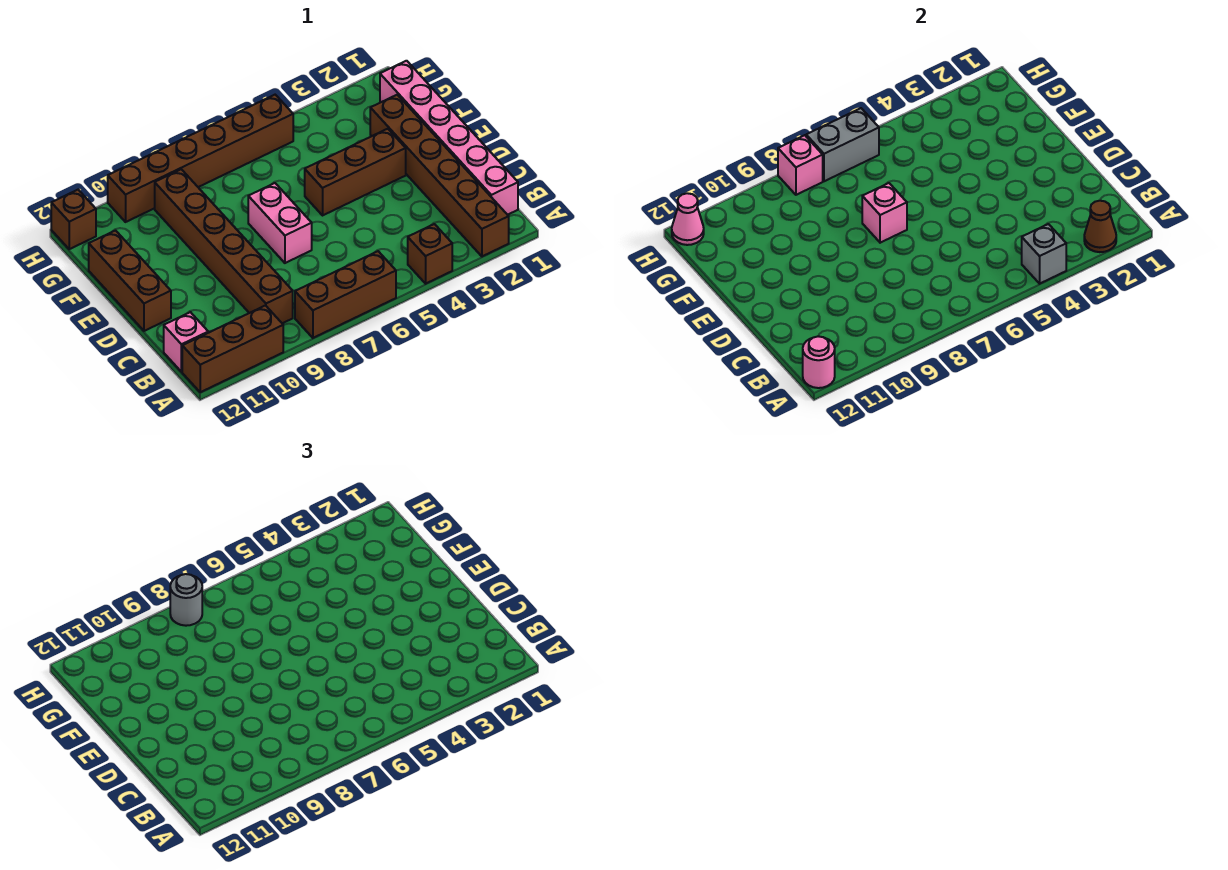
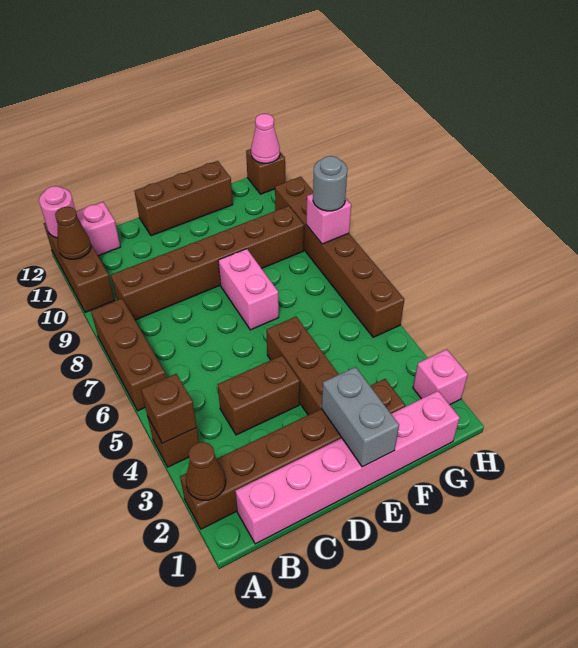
grey brick A4 level 2 -> brown brick A4 level 2
none -> brown cone A11 level 2
none -> brown brick C4:D4 level 1
pink brick D7:E7 level 1 -> pink brick E7:E8 level 1
pink brick E7 level 2 -> pink brick H2 level 1
grey brick H6:H7 level 2 -> grey brick E1:E2 level 2

